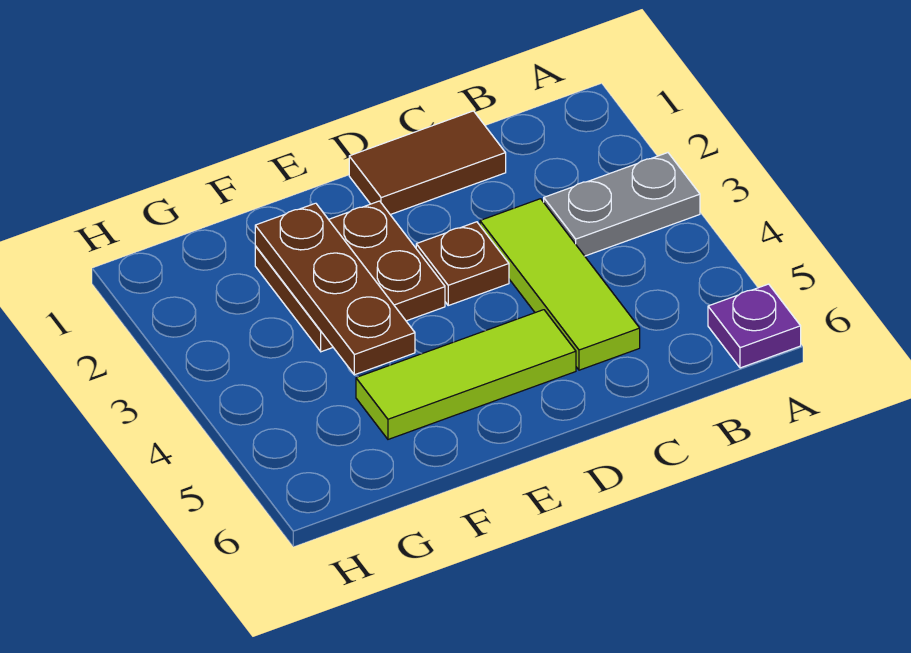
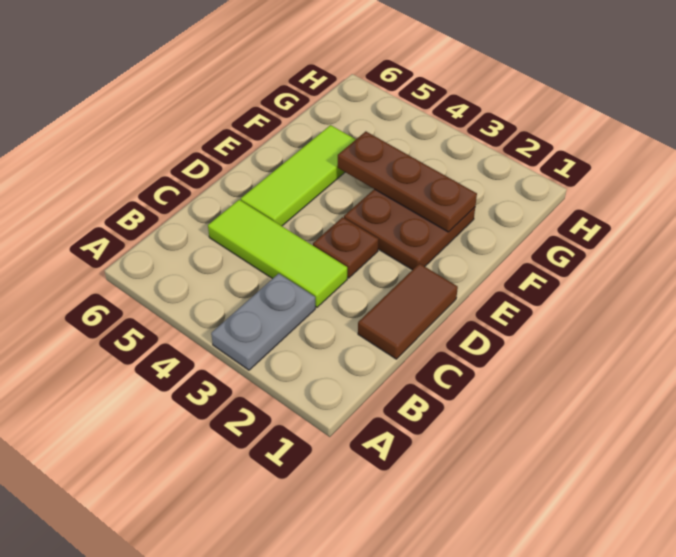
purple plate A6 level 1 -> none

